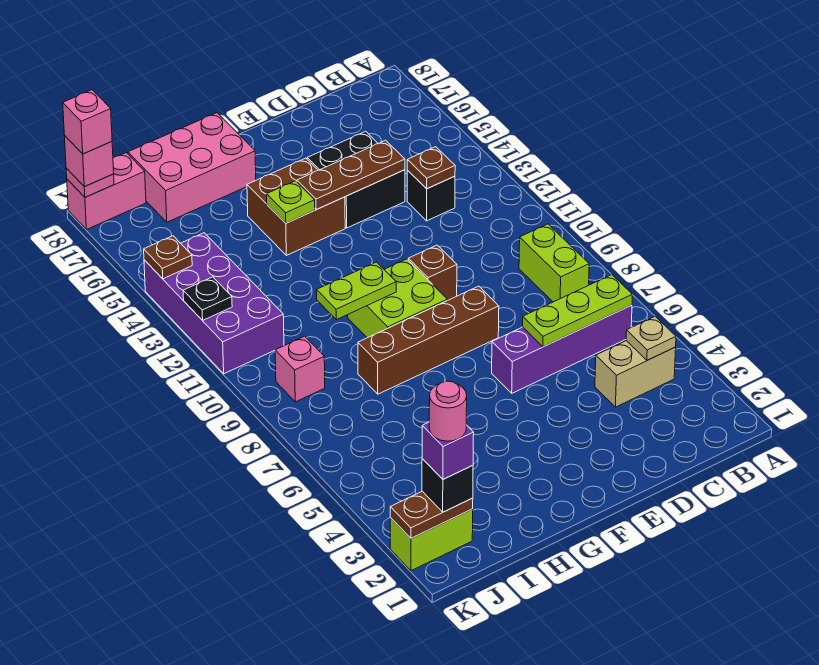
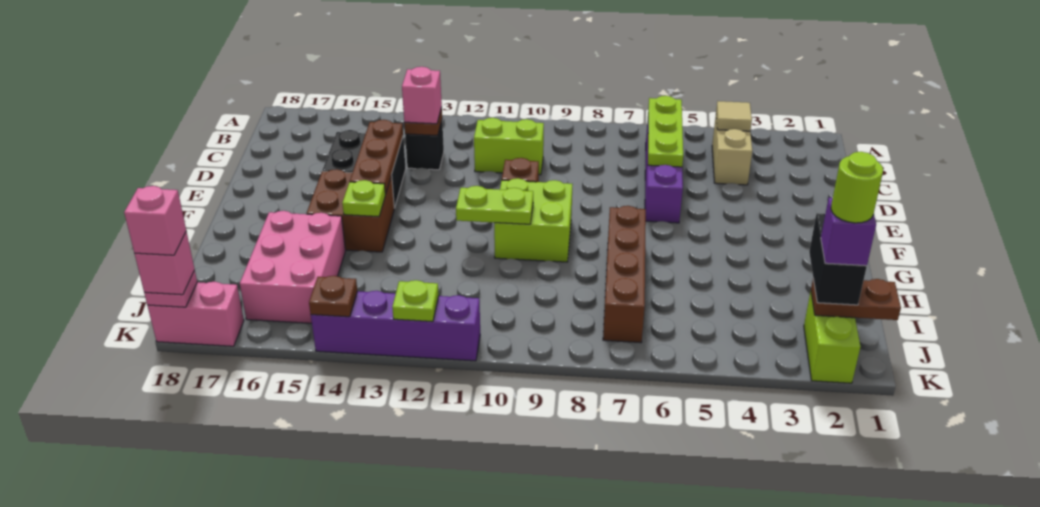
tan plate B4 level 2 -> tan tile B4 level 2
lime brick B8:B9 level 1 -> lime brick C10:C11 level 1
brown brick E8:H8 level 1 -> brown brick G7:J7 level 1
lime plate G10:H10 level 2 -> lime plate G10:G11 level 2
pink brick G17:I18 level 1 -> pink brick H15:J16 level 1
brown plate J2:K2 level 2 -> brown plate J1:J2 level 2
black brick J2 level 3 -> black brick I2:J2 level 3
pink round brick J2 level 5 -> lime round brick J2 level 5
pink brick J9 level 1 -> pink brick C13 level 3
purple brick J11:K14 level 1 -> purple brick K11:K14 level 1
pink brick J18:K18 level 1 -> pink brick K17:K18 level 1
black plate K12 level 2 -> lime plate K12 level 2

